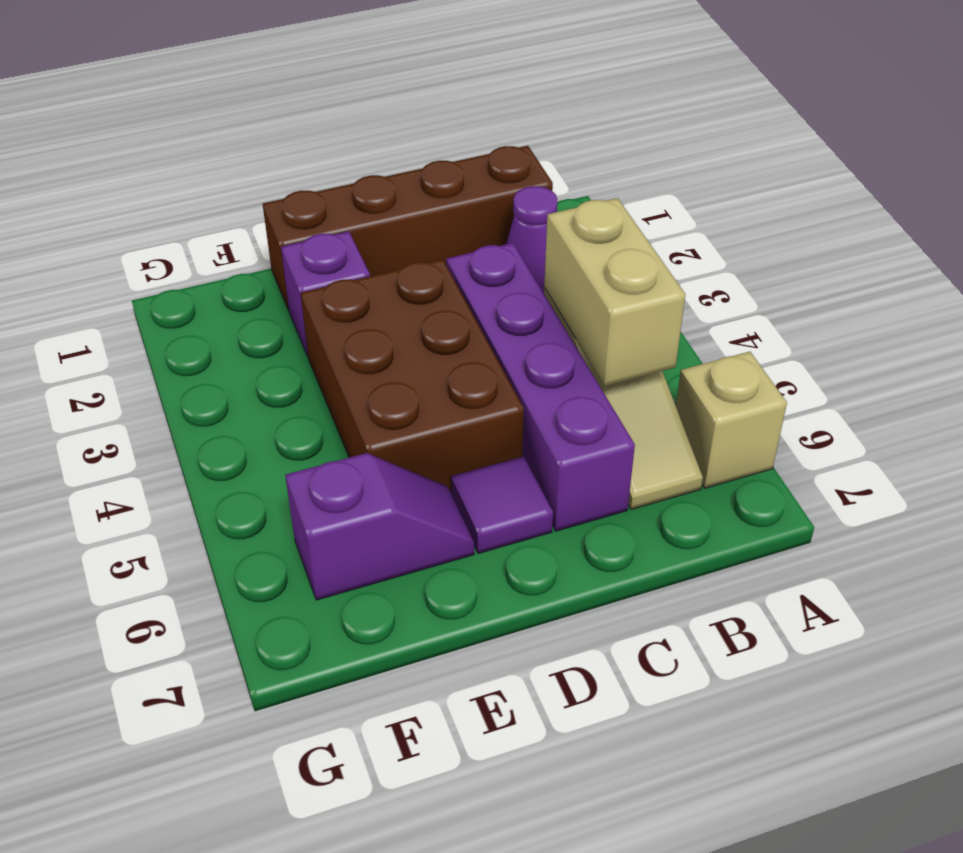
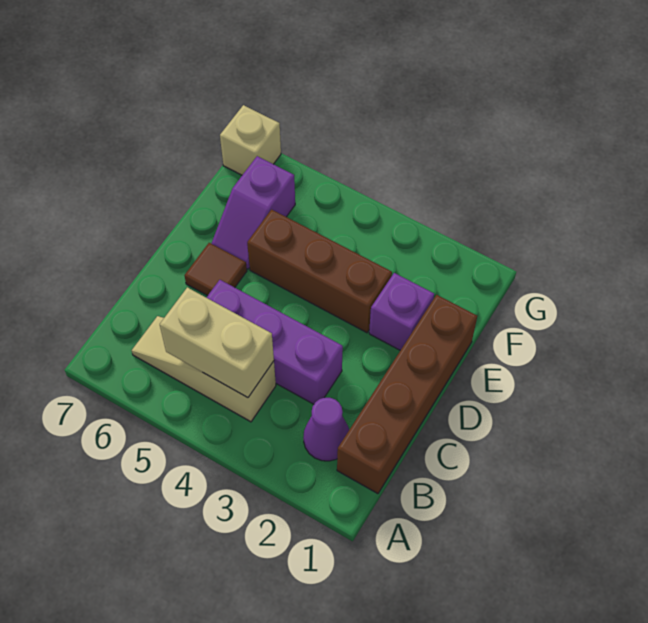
tan brick A6 level 1 -> tan brick G7 level 1
purple brick C3:C6 level 1 -> purple brick C3:C5 level 1
brown brick D3:E5 level 1 -> brown brick E3:E5 level 1
purple tile D6 level 1 -> brown tile D6 level 1

